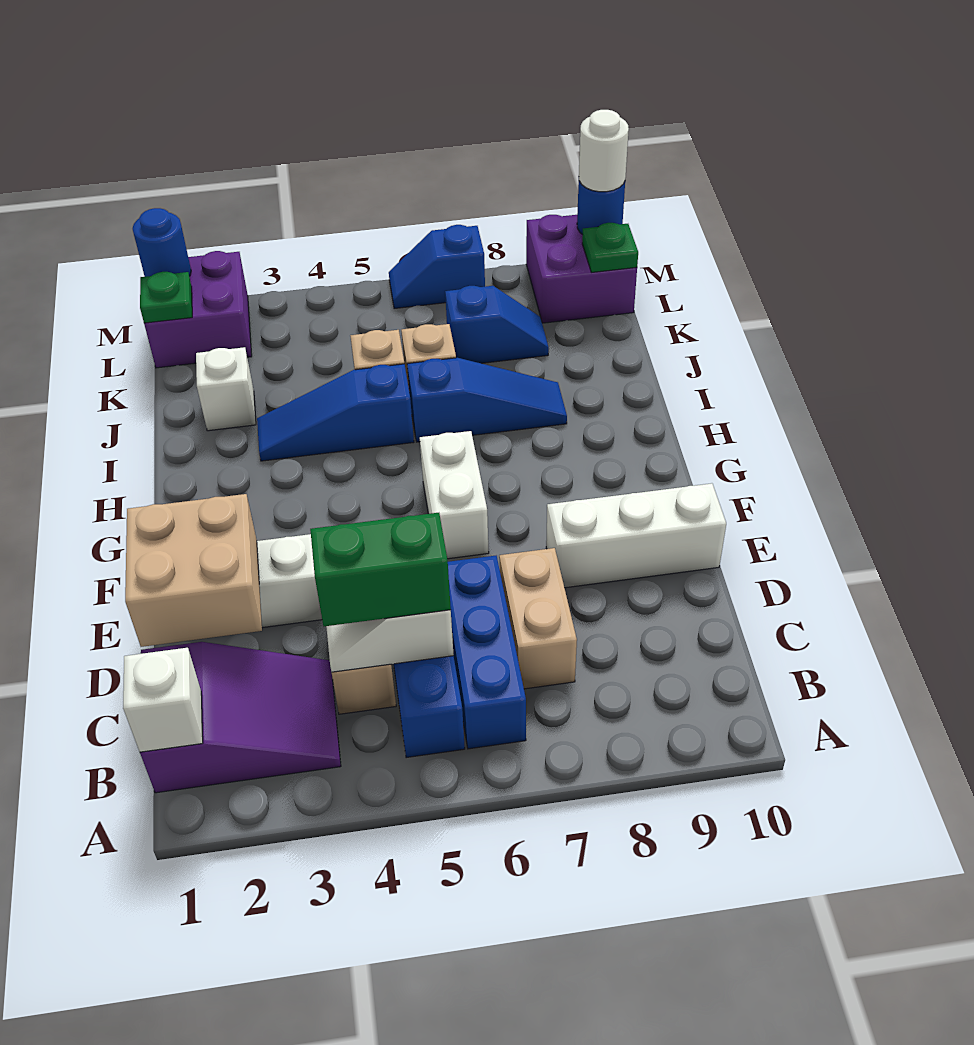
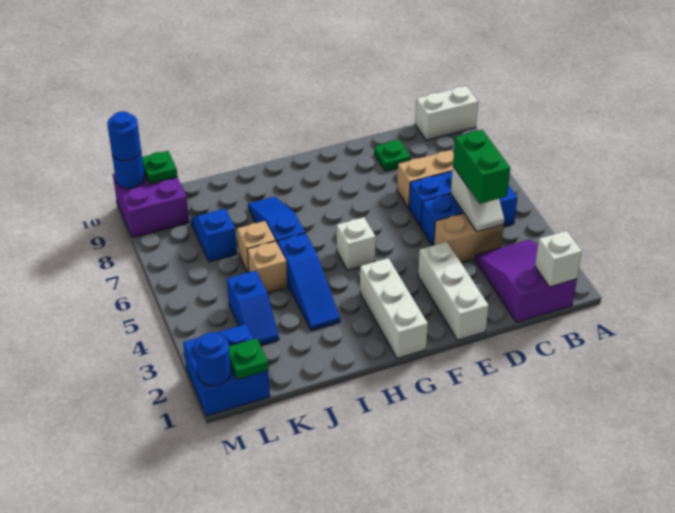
tan brick D1:E2 level 2 -> none
none -> green plate D9 level 1
white brick E8:E10 level 1 -> white brick G1:G3 level 1
white brick F6:G6 level 1 -> white brick A10:B10 level 1
white brick J2 level 1 -> white brick G5 level 1
purple brick L1:M2 level 1 -> blue brick L1:M2 level 1
blue slope M6:M7 level 1 top 7 -> blue slope K3:K4 level 1 top 4
white round brick M10 level 3 -> blue round brick M10 level 3

